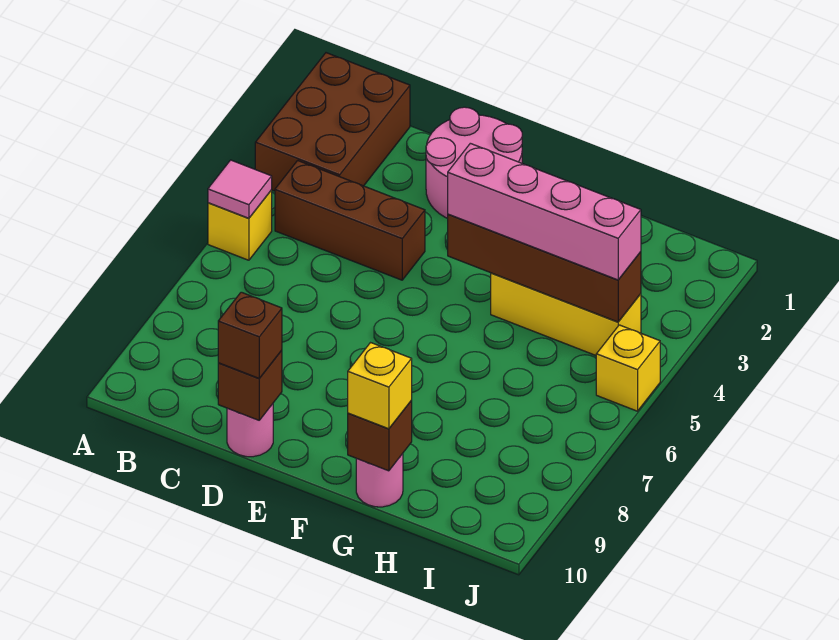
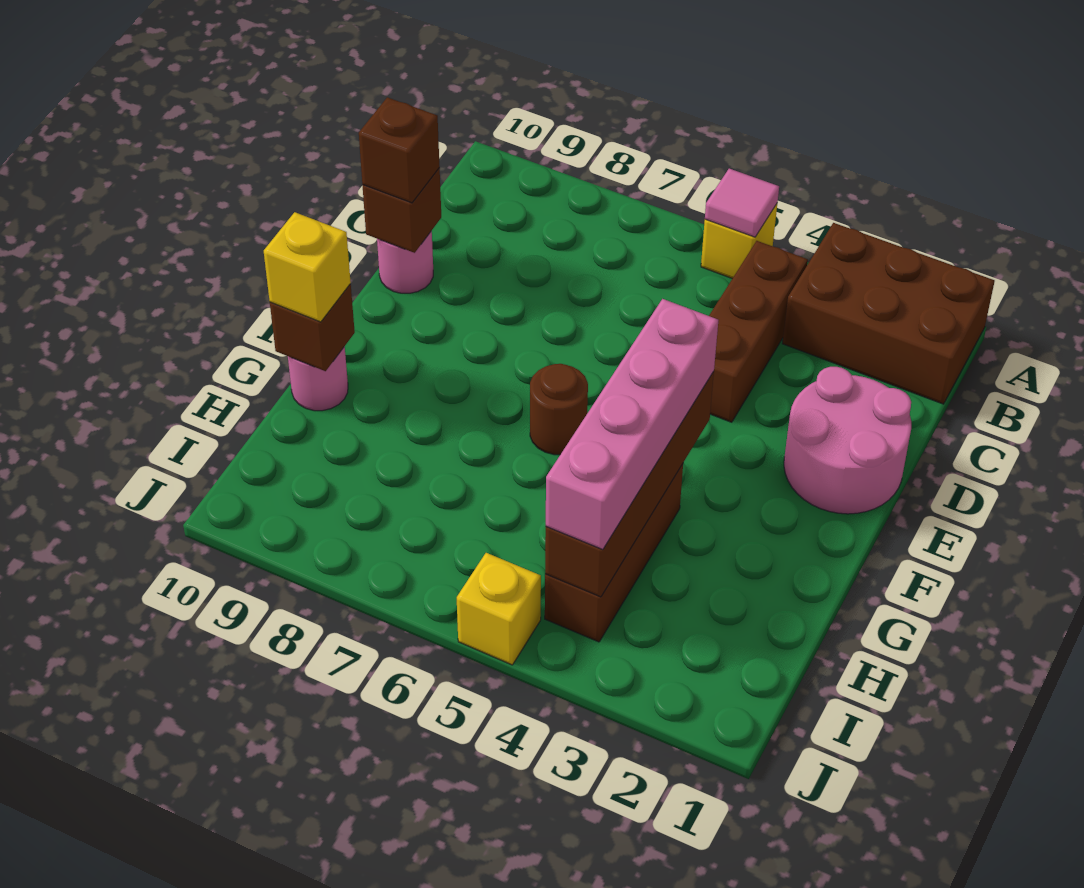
none -> brown round brick F6 level 1
yellow brick G4:I4 level 1 -> brown brick G4:I4 level 1

